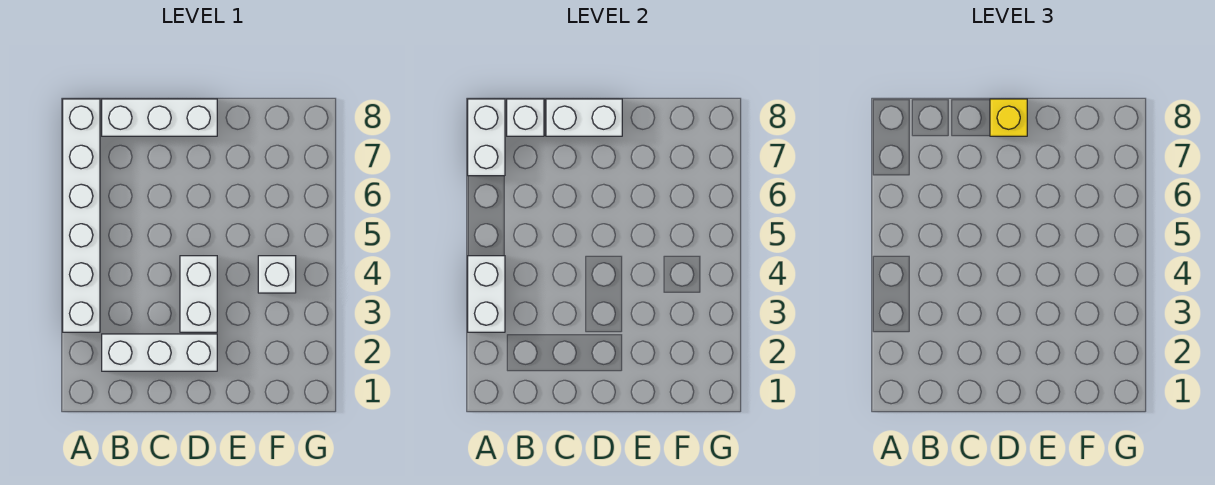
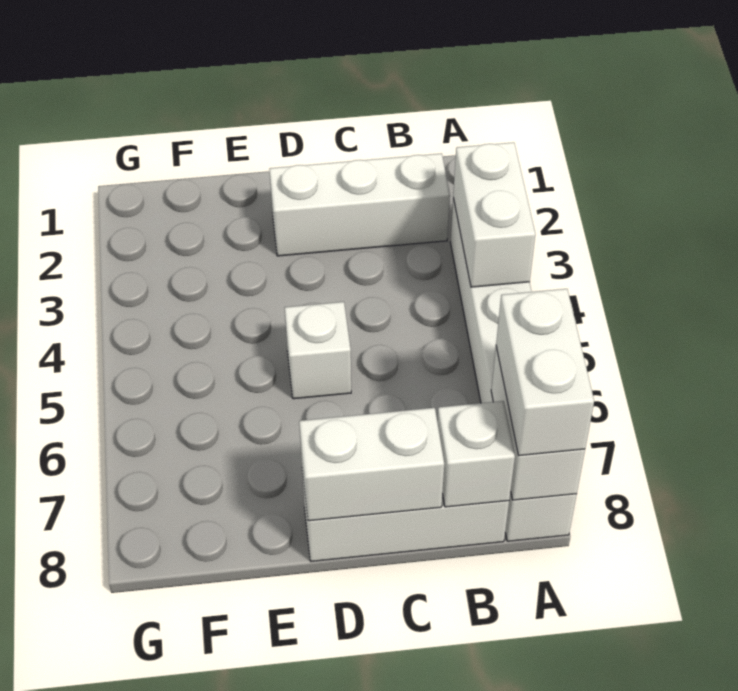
white brick D3:D4 level 1 -> white brick A7:A8 level 3
yellow brick D8 level 3 -> none
white brick F4 level 1 -> white brick D5 level 1

